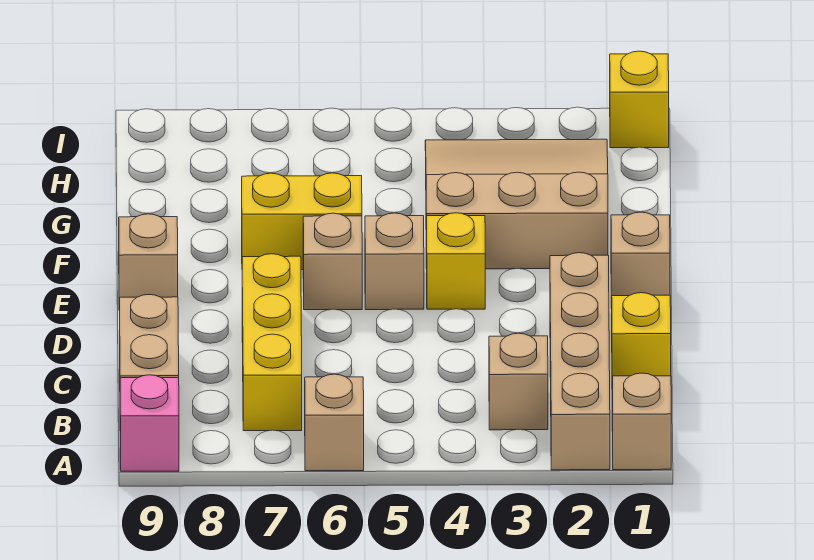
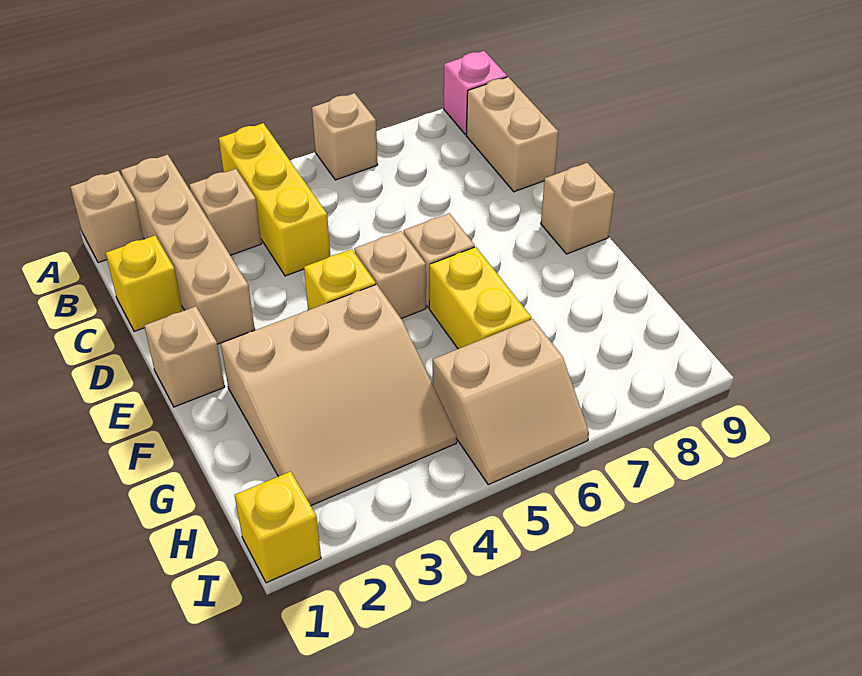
yellow brick B7:D7 level 1 -> yellow brick A4:C4 level 1
yellow brick F6:F7 level 1 -> yellow brick F6:G6 level 1
none -> tan slope H5:I6 level 1 top H

